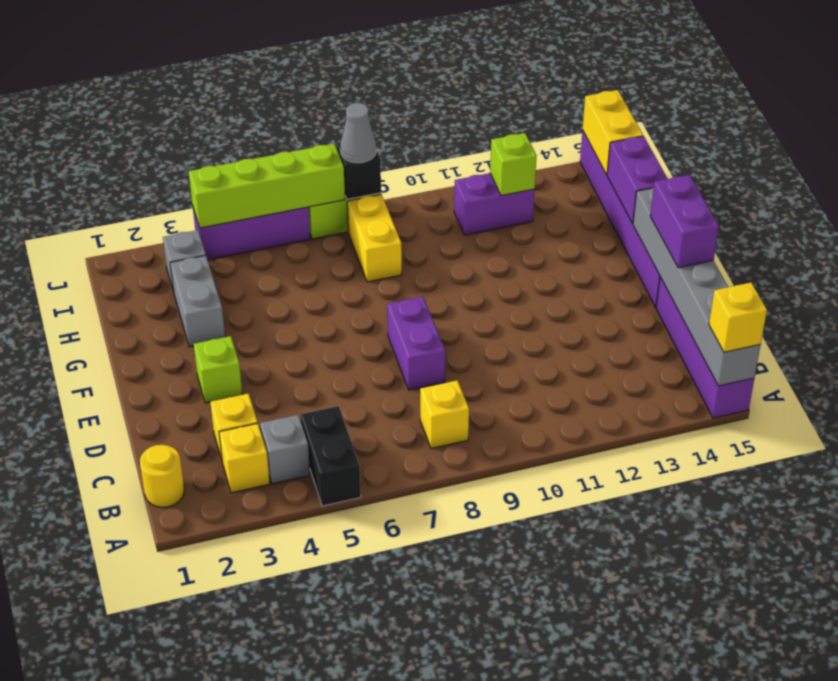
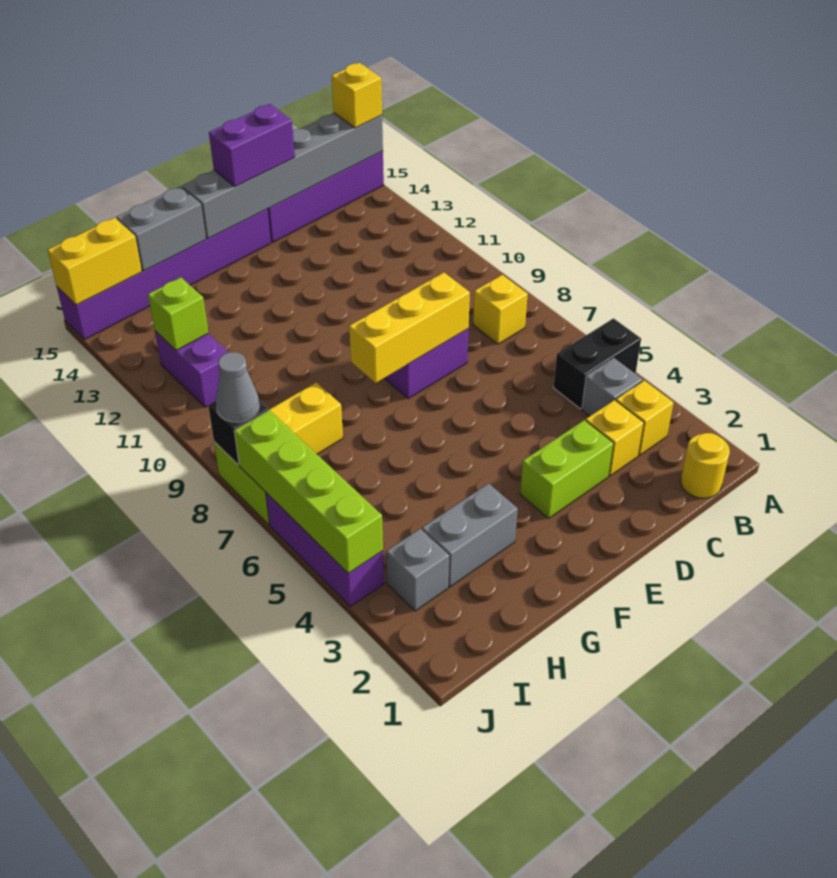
none -> yellow brick D8:F8 level 2
lime brick E3 level 1 -> lime brick D3:E3 level 1
purple brick G15:H15 level 2 -> grey brick G15:H15 level 2

